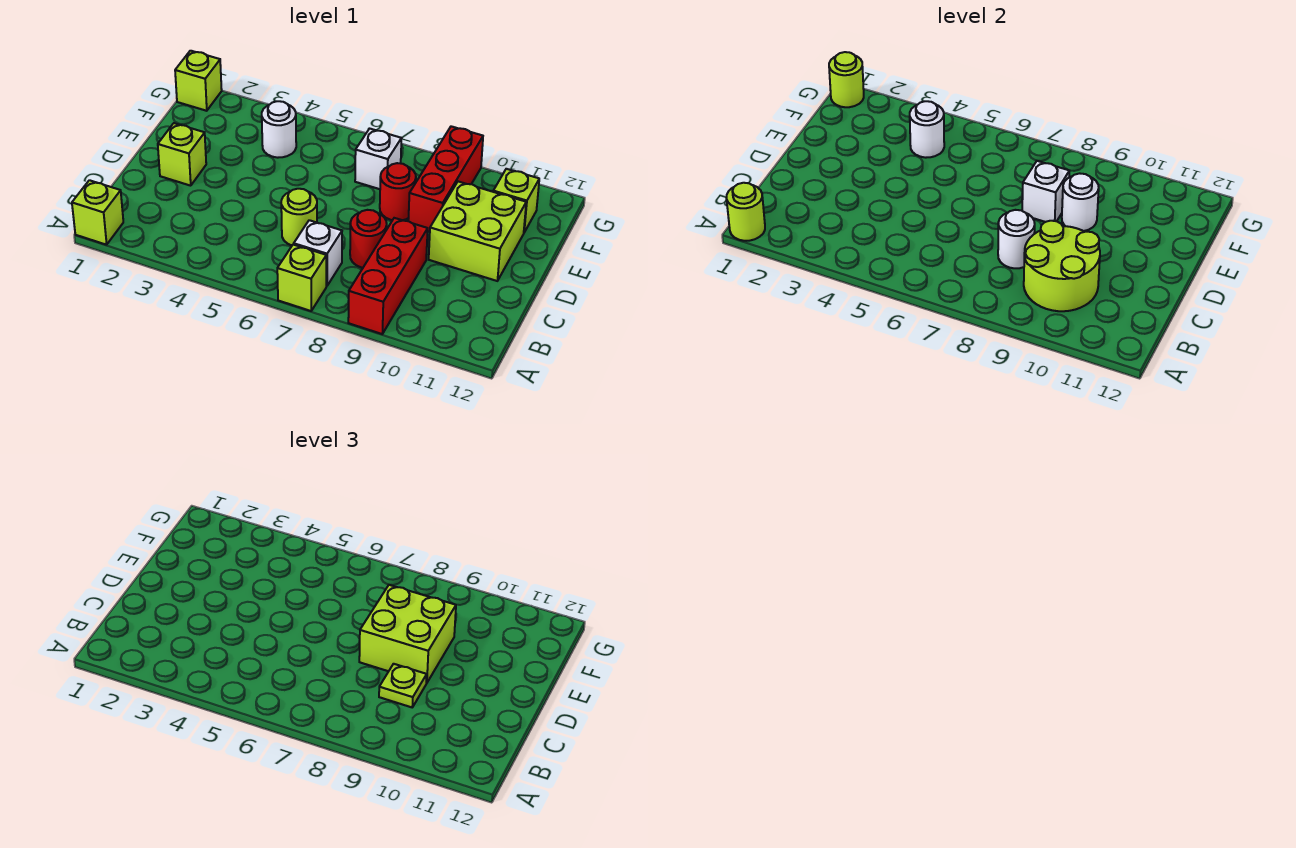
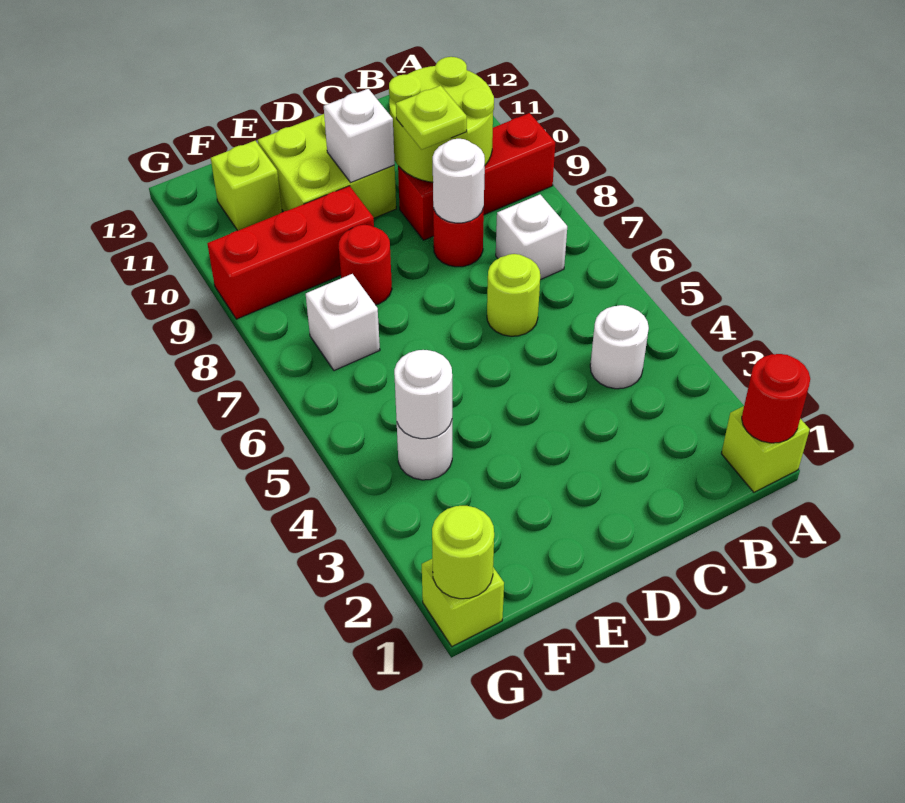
lime round brick A1 level 2 -> red round brick A1 level 2
lime brick A7 level 1 -> none
lime brick D2 level 1 -> none
lime brick D8:E9 level 3 -> none
white brick E8 level 2 -> white brick D10 level 2
white round brick E9 level 2 -> white round brick B4 level 1

